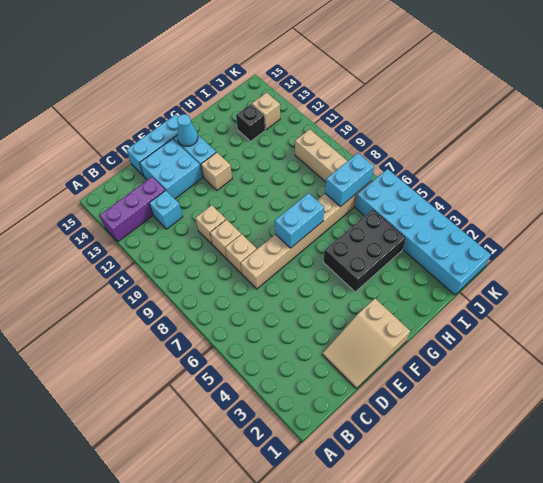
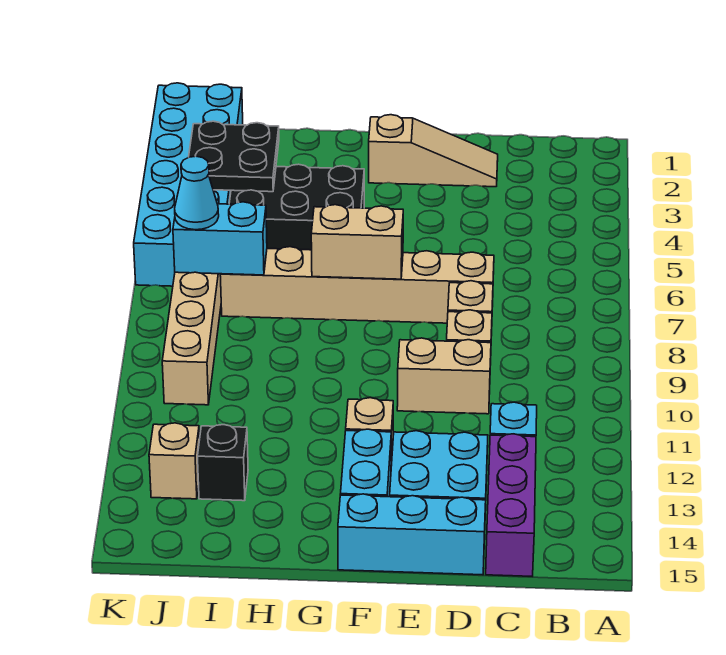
purple brick A13:C13 level 1 -> purple brick C13:C15 level 1
tan slope D1:F2 level 1 top F -> tan slope D2:F2 level 1 top F
tan brick D10 level 1 -> tan brick D10:E10 level 1
cyan brick F7:G7 level 2 -> tan brick F7:G7 level 2
cyan cone F14 level 2 -> cyan cone J7 level 3
none -> black plate I3:J4 level 2

